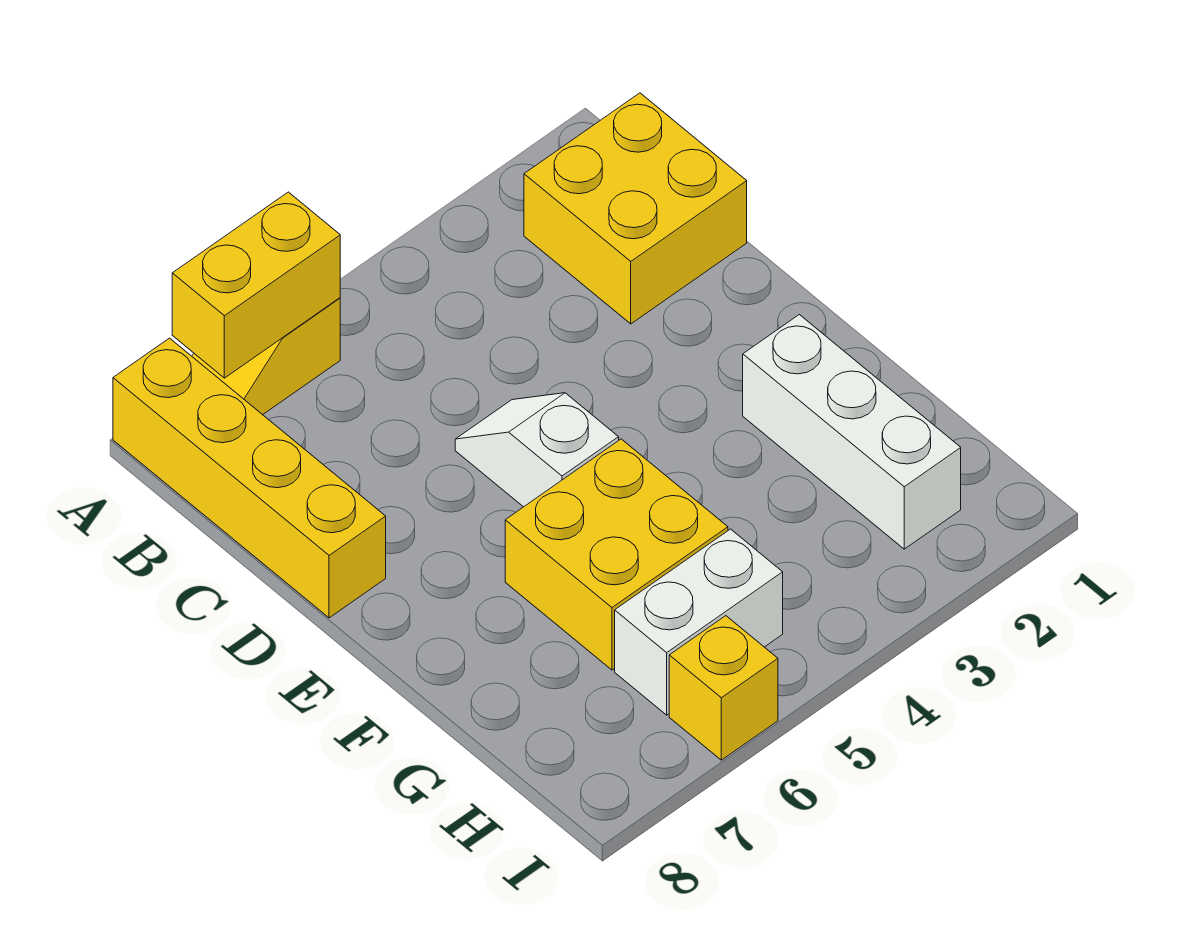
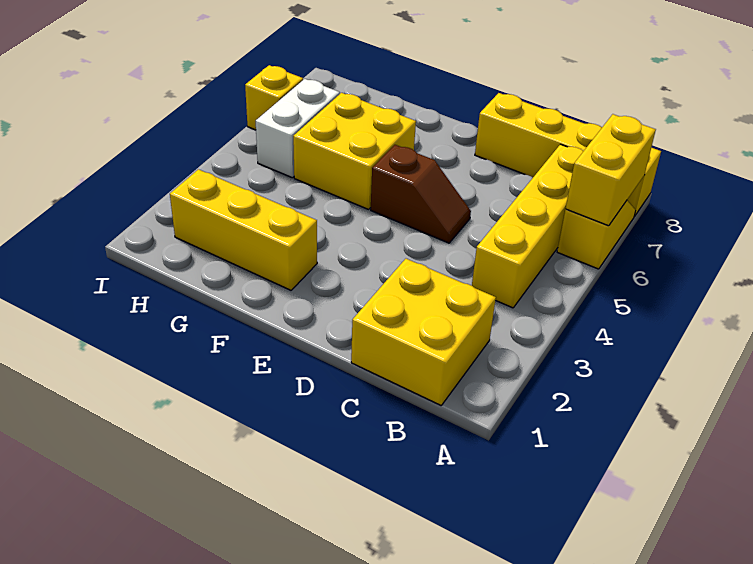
none -> yellow brick B4:B7 level 1
white slope D5:E5 level 1 top E -> brown slope D5:E5 level 1 top E
white brick F2:H2 level 1 -> yellow brick F2:H2 level 1

